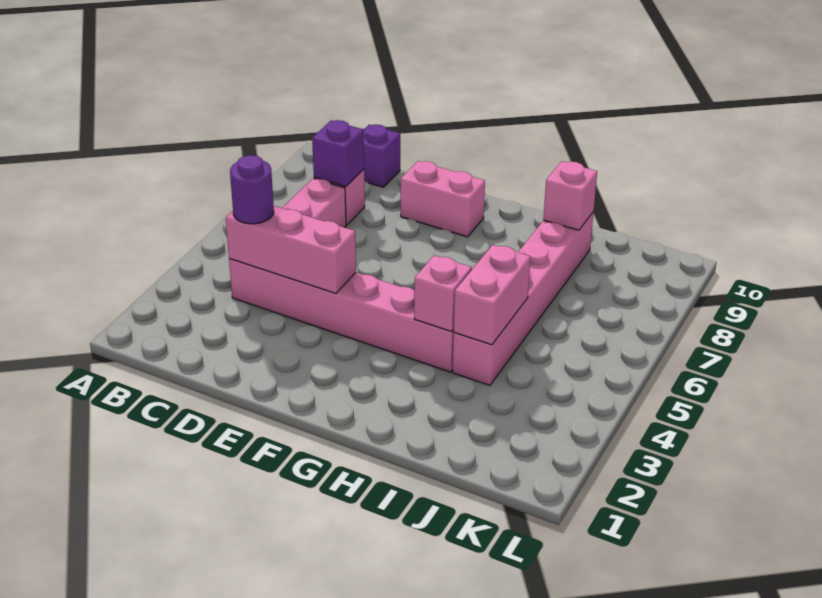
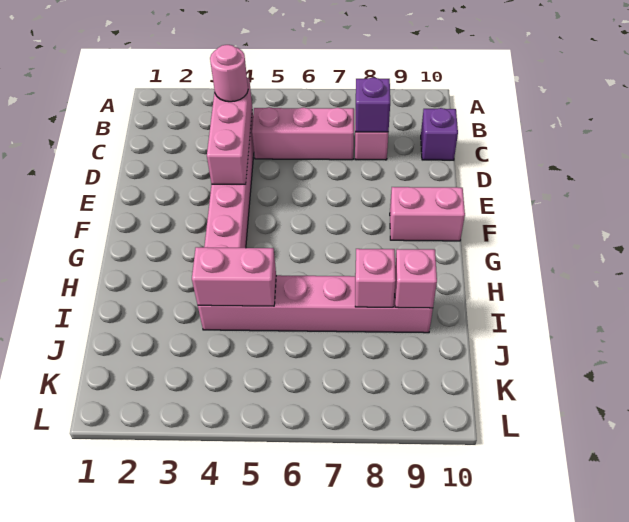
purple round brick C4 level 3 -> pink round brick C4 level 3
pink brick E9:F9 level 1 -> pink brick F9:F10 level 1
pink brick H4 level 2 -> pink brick I8 level 2

